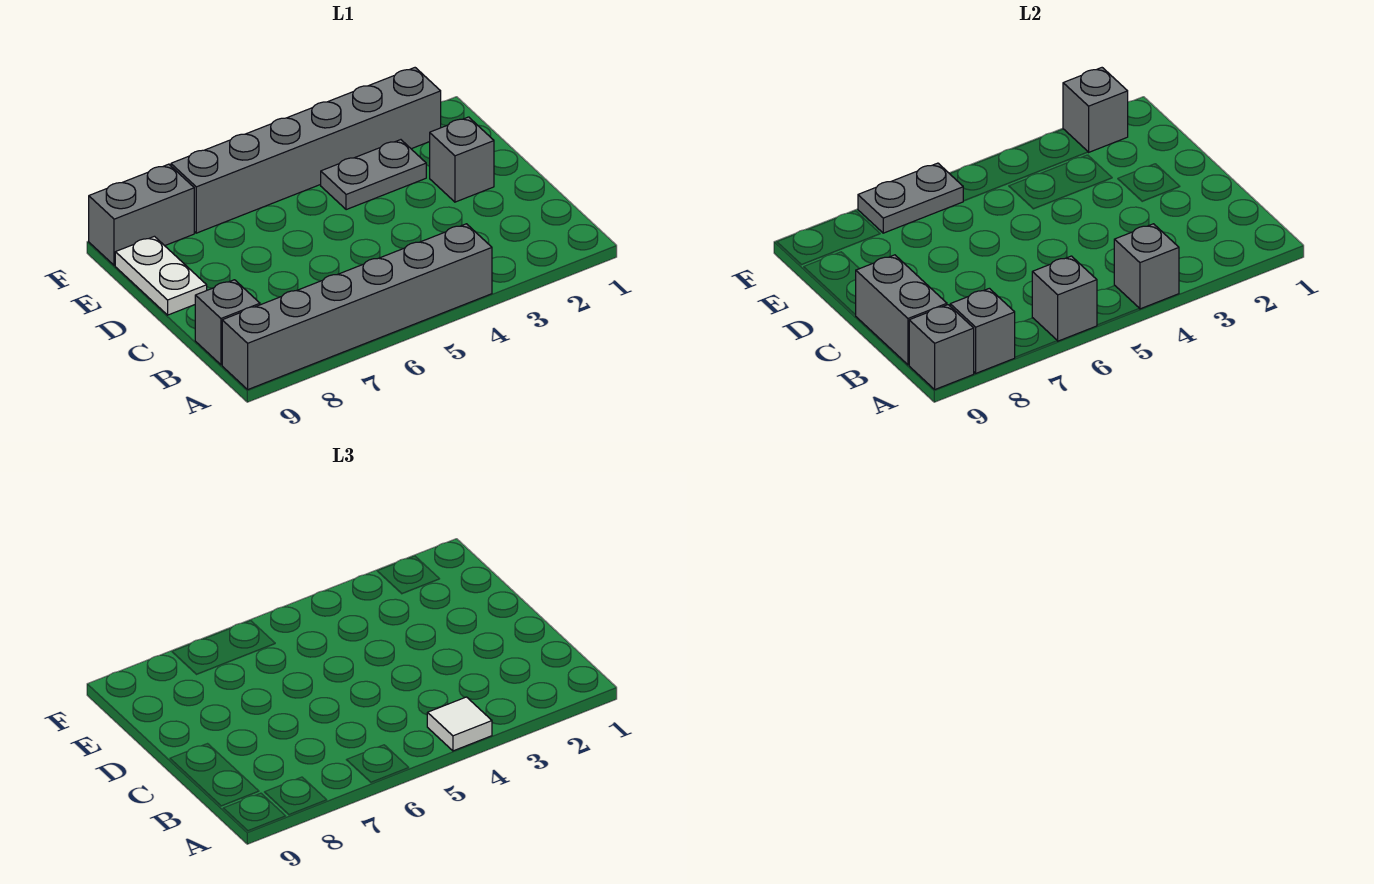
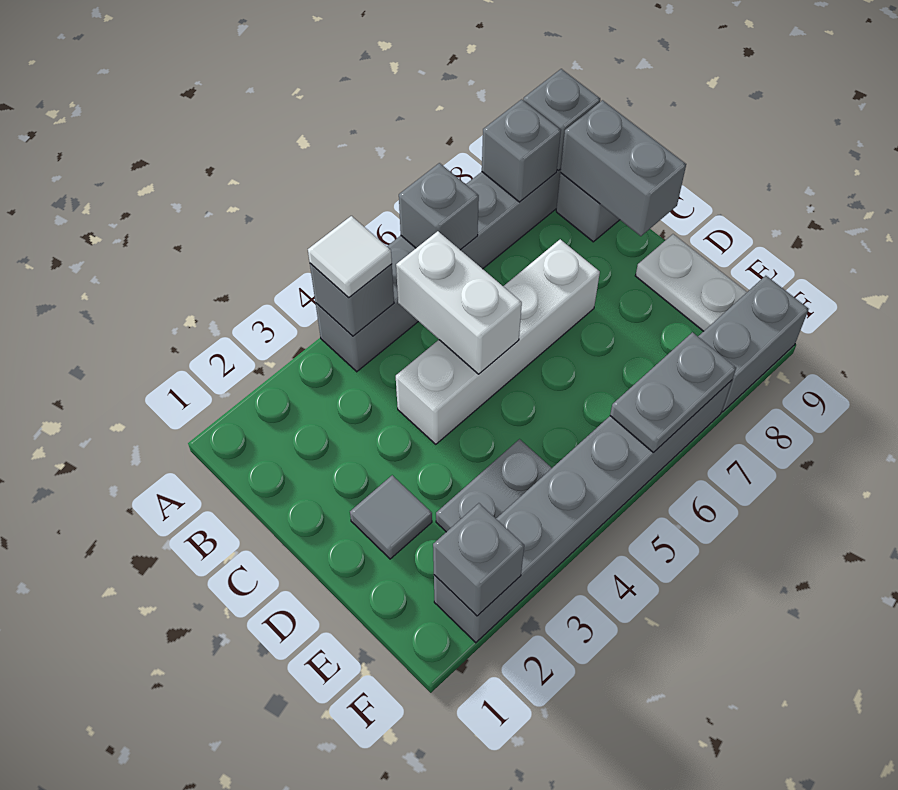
none -> white brick B5:C5 level 2
none -> white brick C4:C7 level 1
grey brick D2 level 1 -> grey tile D2 level 1

